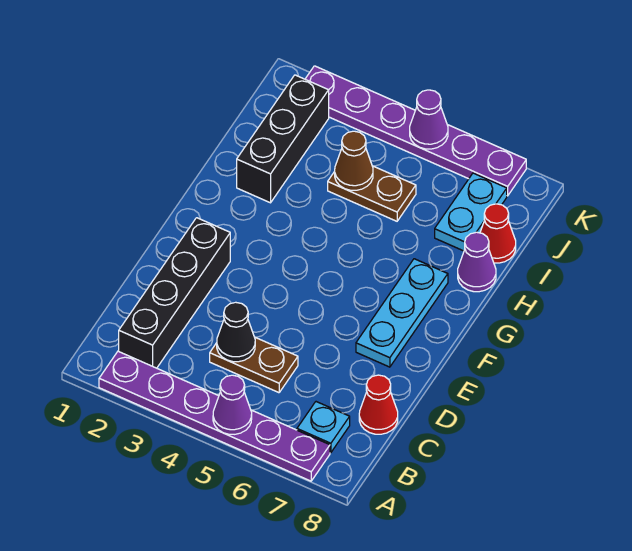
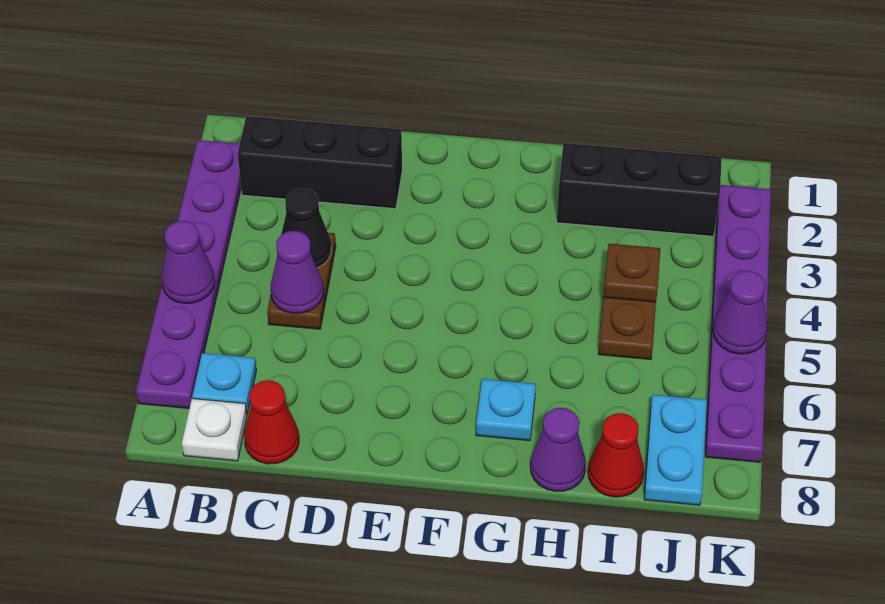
black brick B2:E2 level 1 -> black brick B2:D2 level 1
none -> white plate B8 level 1
none -> purple cone C5 level 2
cyan plate E7:G7 level 1 -> cyan plate G7 level 1
brown cone I4 level 2 -> brown plate I4 level 2
cyan plate I7:J7 level 1 -> cyan plate J7:J8 level 1

